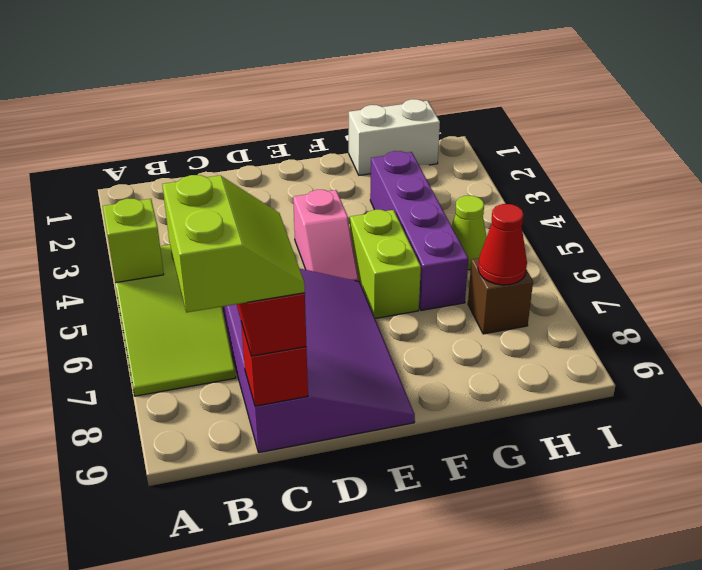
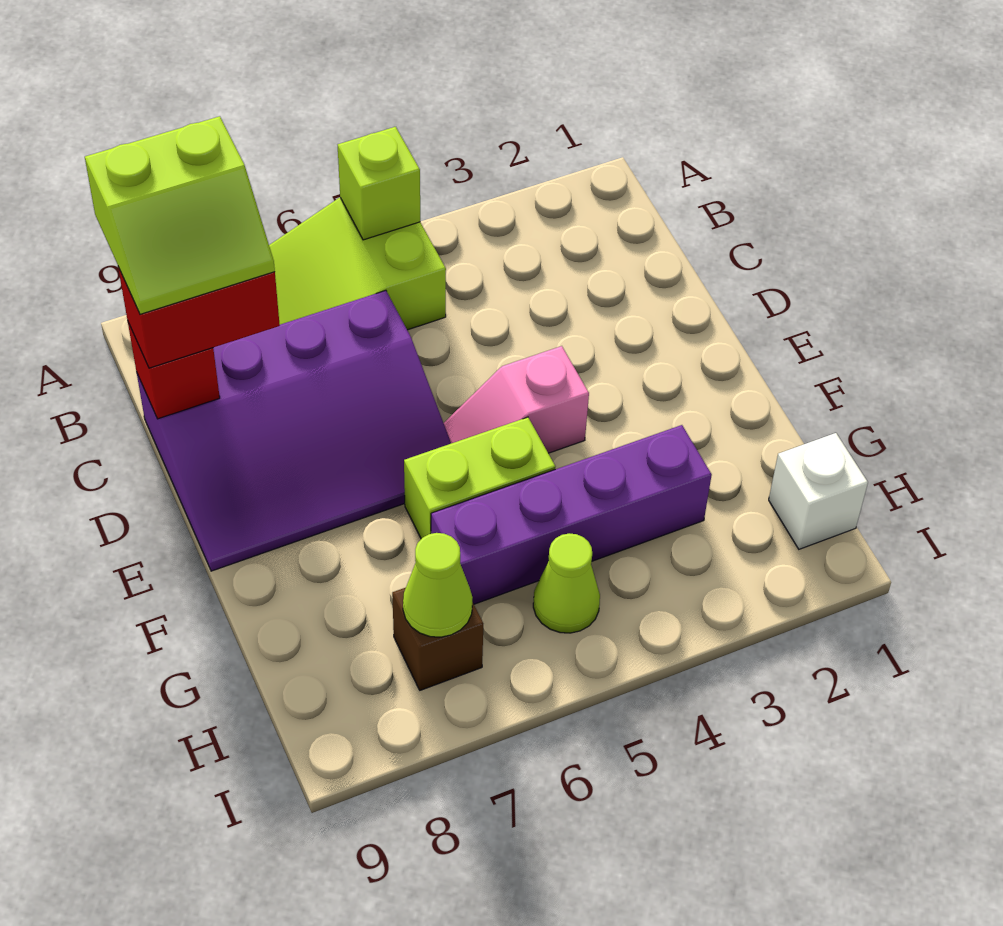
white brick G1:H1 level 1 -> white brick H1 level 1
red cone H7 level 2 -> lime cone H7 level 2

